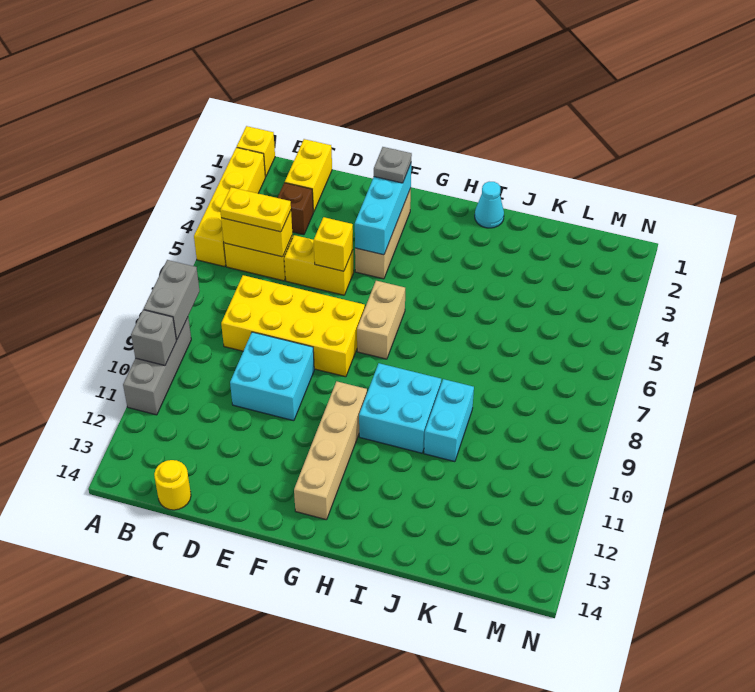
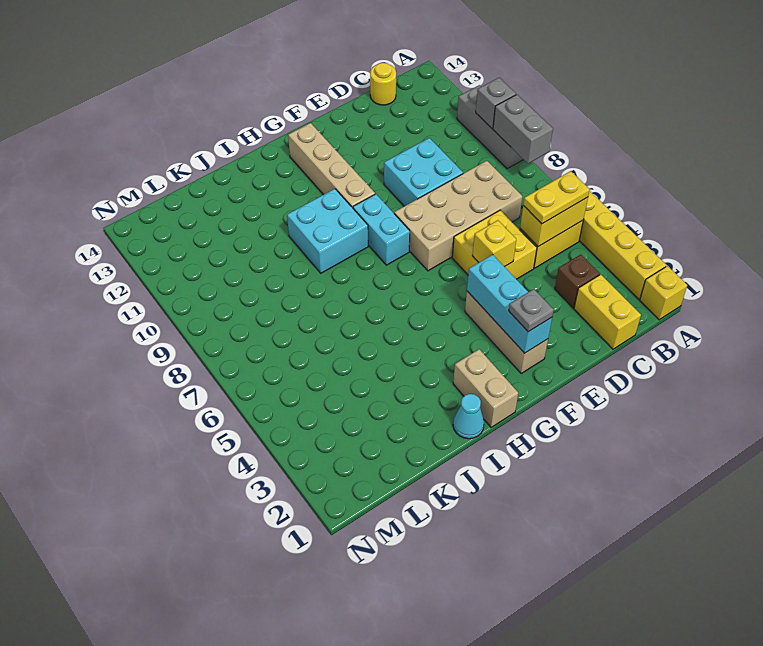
yellow brick C7:F8 level 1 -> tan brick C7:F8 level 1
yellow brick D5:E5 level 1 -> yellow brick D5:E6 level 1
tan brick G6:G7 level 1 -> tan brick H1:H2 level 1
cyan brick J9:J10 level 1 -> cyan brick G8:G9 level 1

